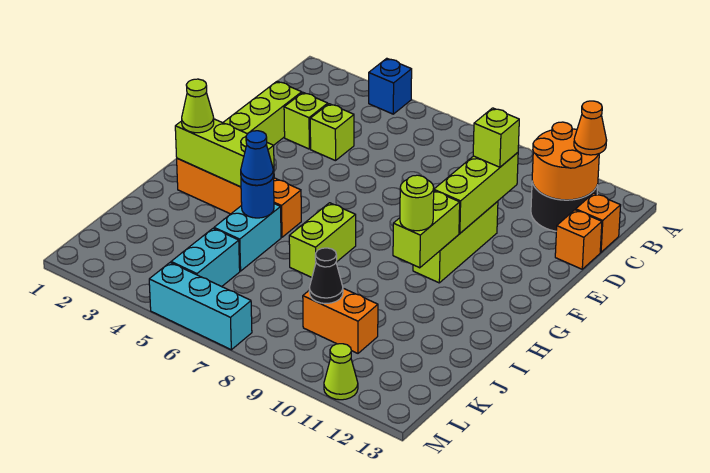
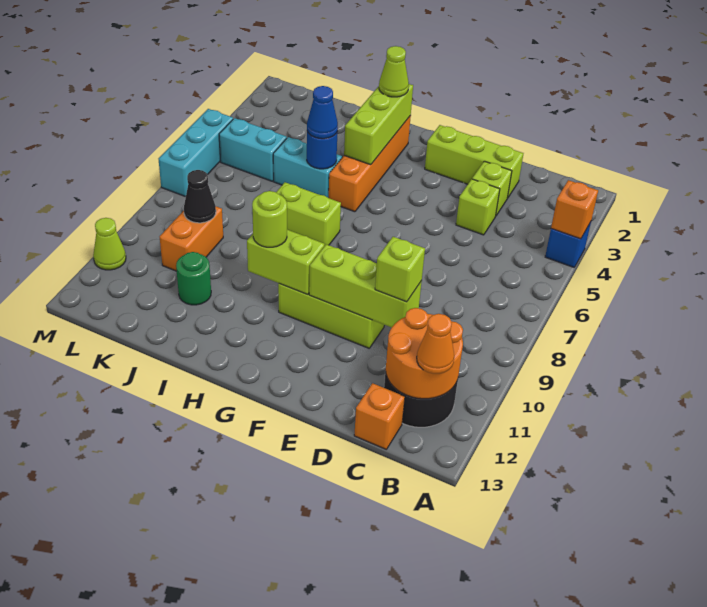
orange brick D13 level 1 -> orange brick A4 level 2
none -> green round brick J11 level 1

